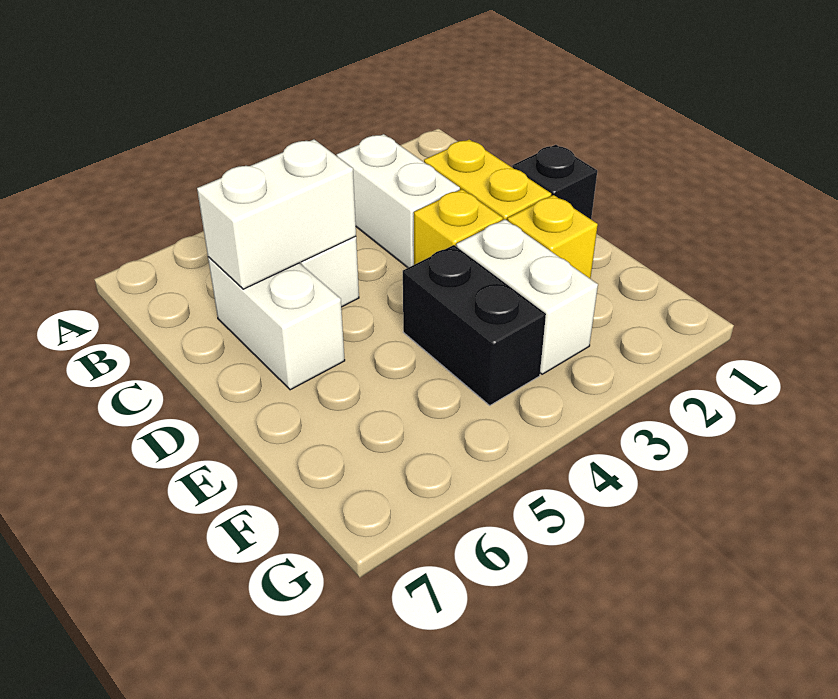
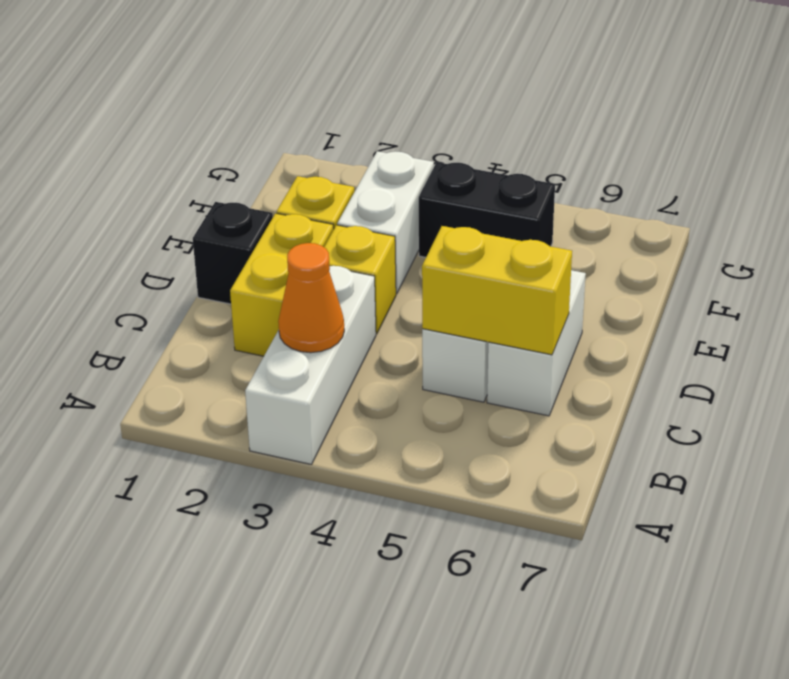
white brick B3:C3 level 1 -> white brick A3:C3 level 1
none -> orange cone B3 level 2
white brick C5:C6 level 2 -> yellow brick C5:C6 level 2
black brick E4:F4 level 1 -> black brick F4:F5 level 1

